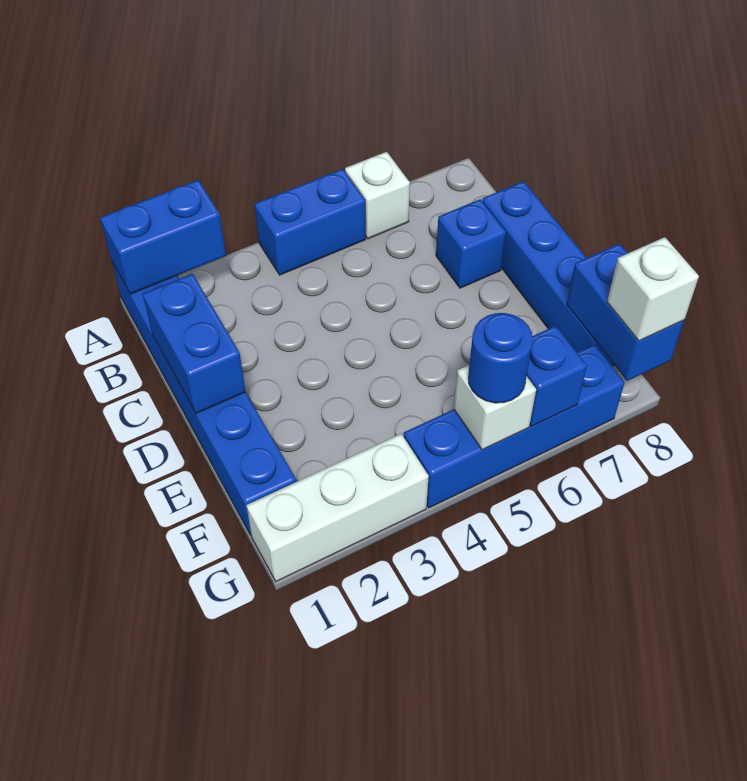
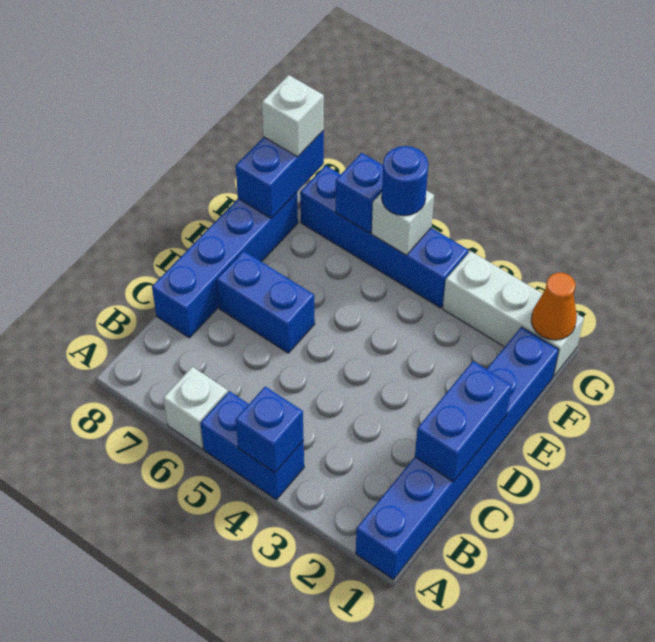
blue brick A1:A2 level 2 -> blue brick D6:D7 level 1
blue brick C7 level 1 -> blue brick A4 level 2
none -> orange cone G1 level 2

